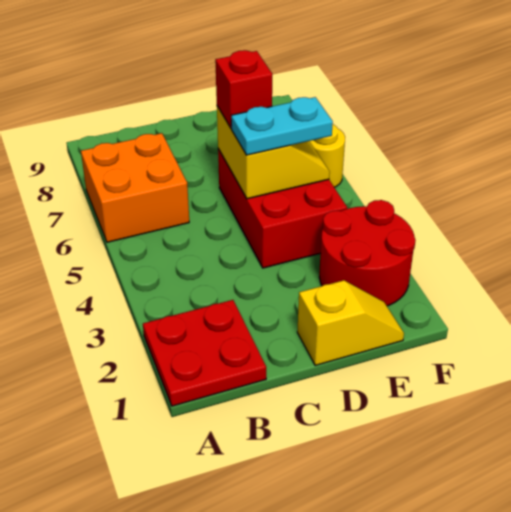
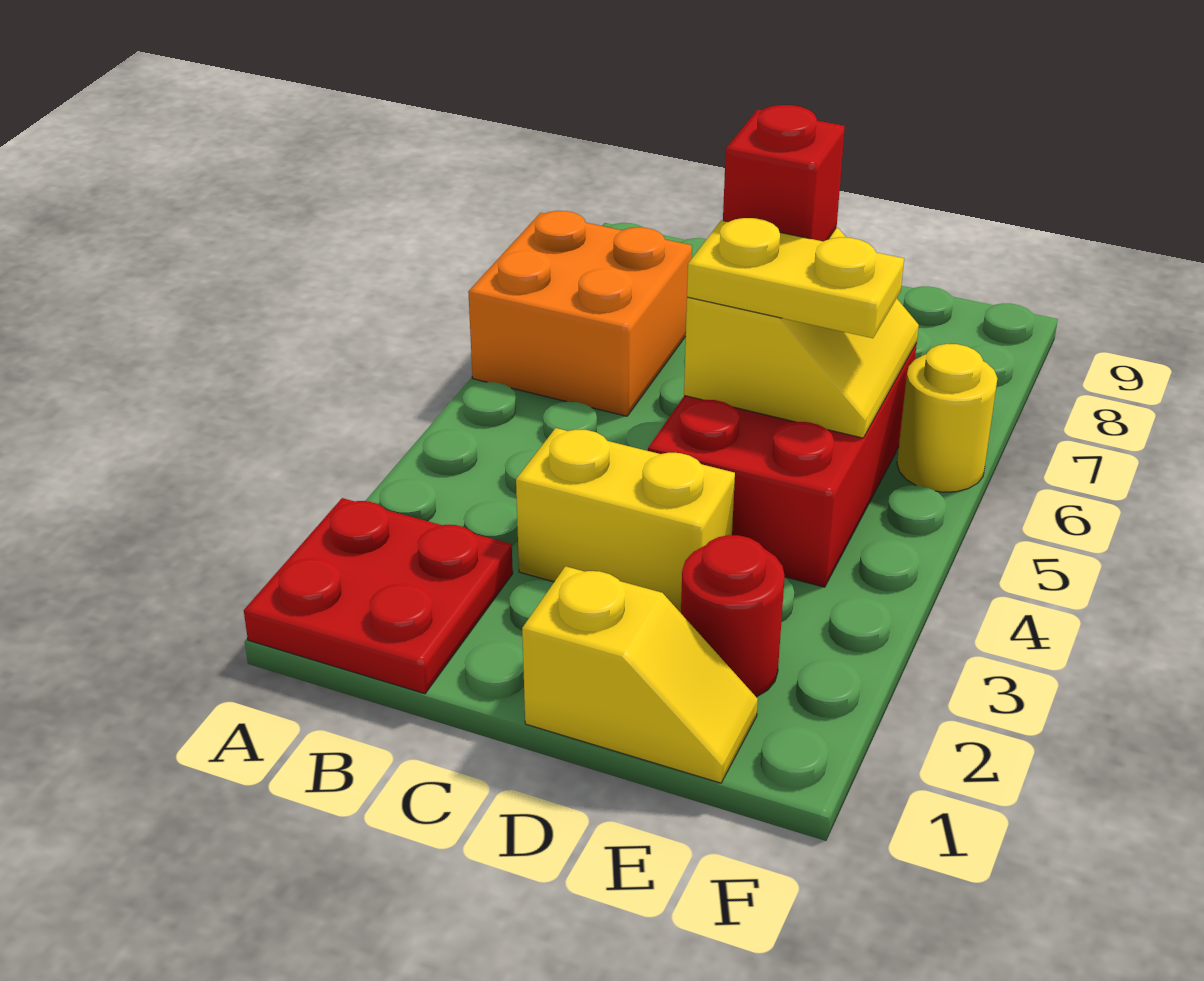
none -> yellow brick C3:D3 level 1
cyan plate D5:E5 level 3 -> yellow plate D5:E5 level 3
red round brick E2:F3 level 1 -> red round brick E2 level 1

